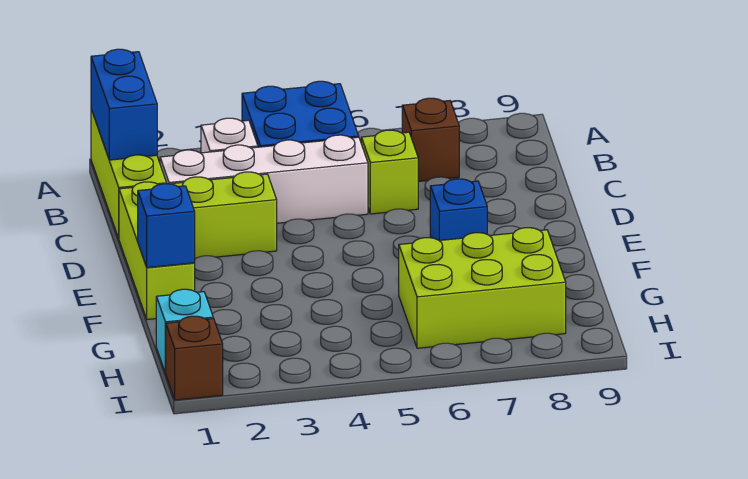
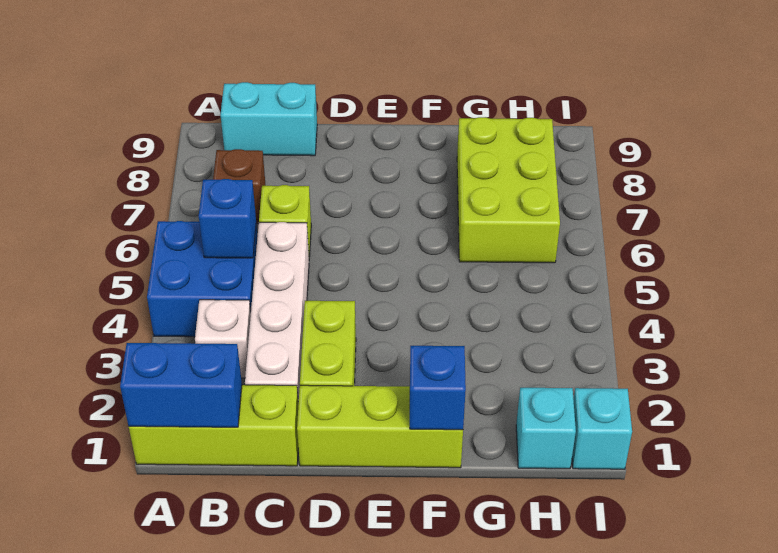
none -> cyan brick B9:C9 level 1
blue brick E7 level 1 -> blue brick B5 level 2
brown brick I1 level 1 -> cyan brick I1 level 1

